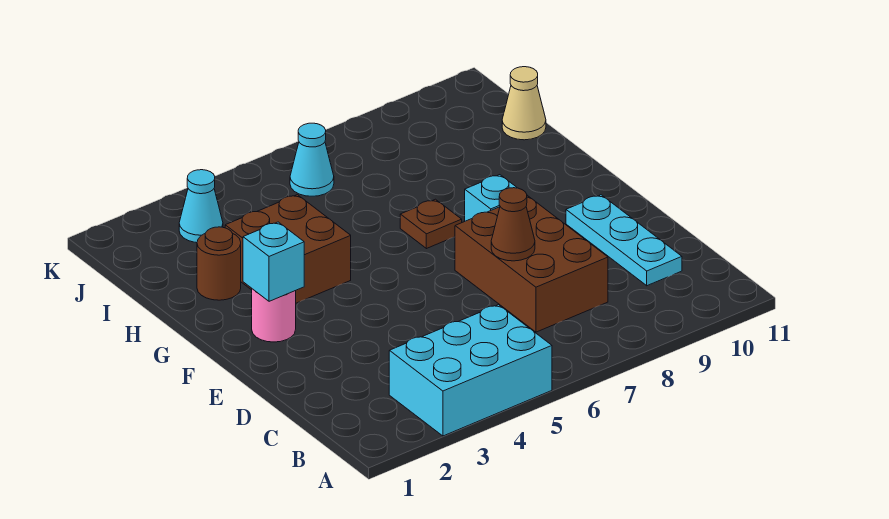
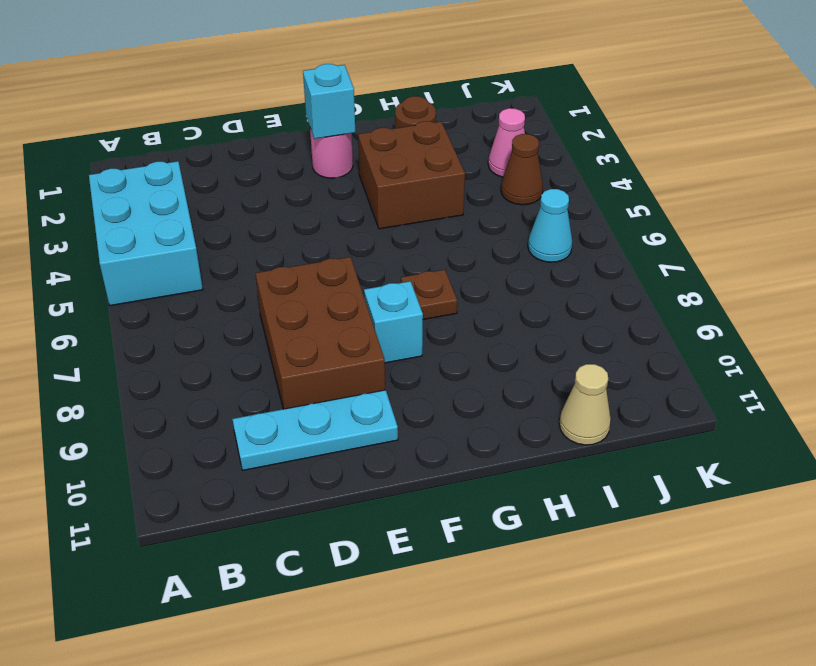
brown brick C7:E8 level 1 -> brown brick D7:E9 level 1
brown cone D7 level 2 -> brown cone J4 level 1
cyan cone J3 level 1 -> pink cone J3 level 1

